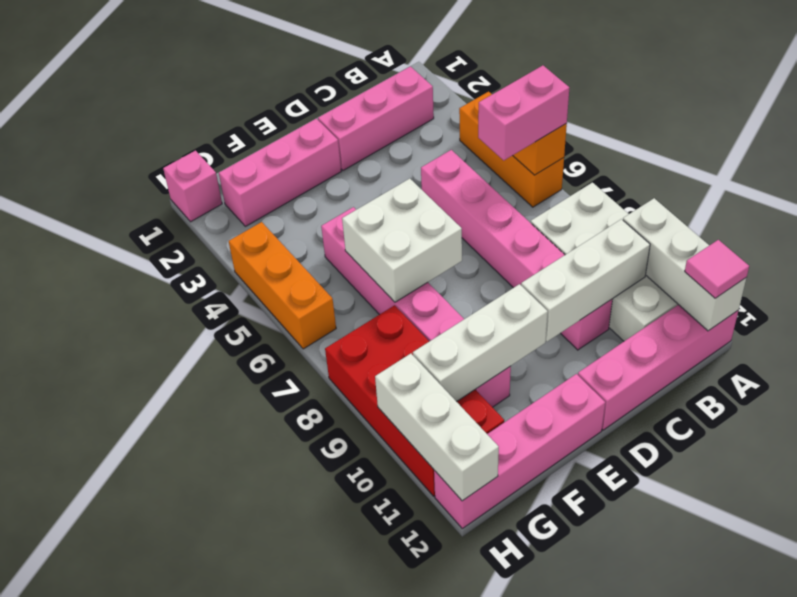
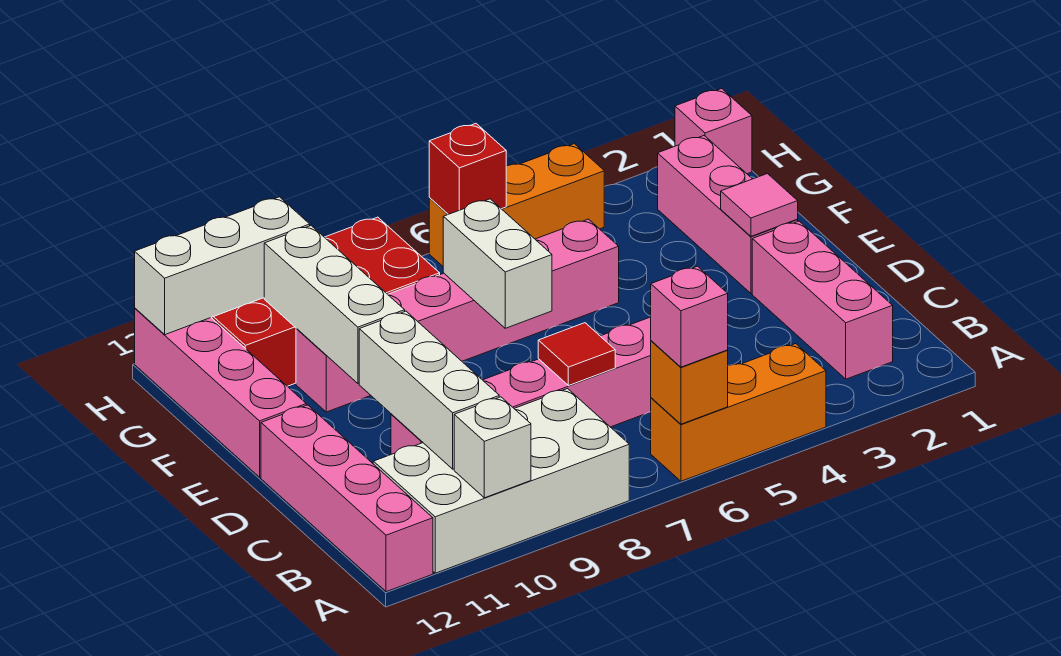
pink brick A6:B6 level 3 -> pink brick A6 level 3
white brick A10:A12 level 2 -> white brick A10 level 2
pink tile A12 level 3 -> pink tile E2 level 2
none -> red tile C7 level 2
white brick E6:F7 level 2 -> white brick E7:F7 level 2
none -> red brick H6 level 2

